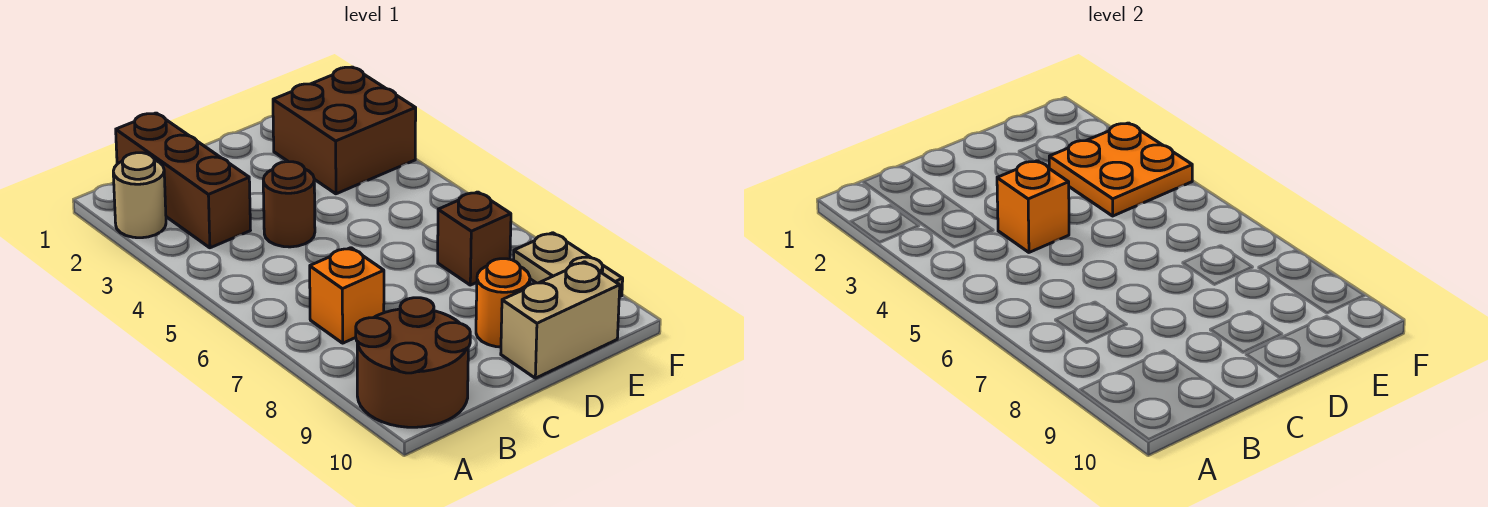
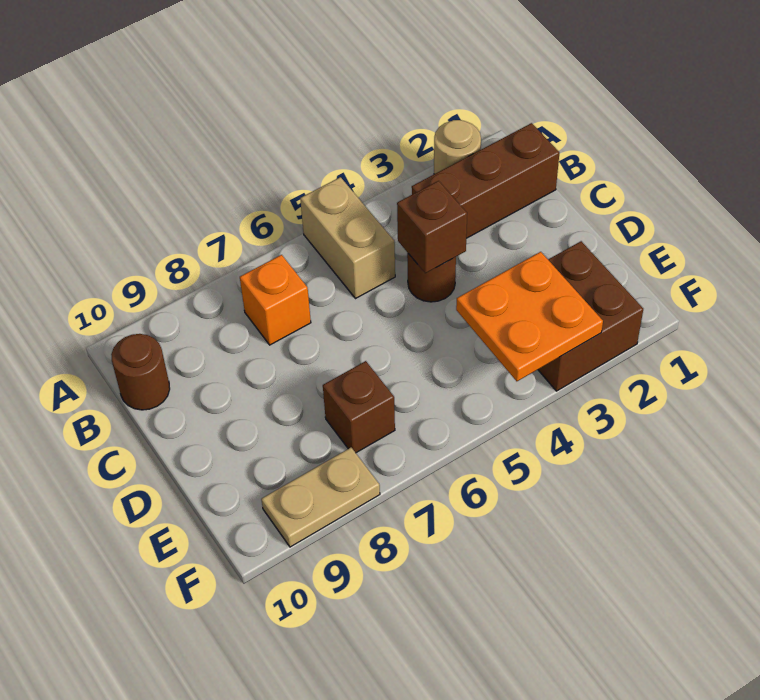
brown round brick A9:B10 level 1 -> brown round brick B10 level 1
orange brick C4 level 2 -> brown brick C4 level 2
orange round brick D9 level 1 -> none
tan brick D10:E10 level 1 -> tan brick A5:B5 level 1

